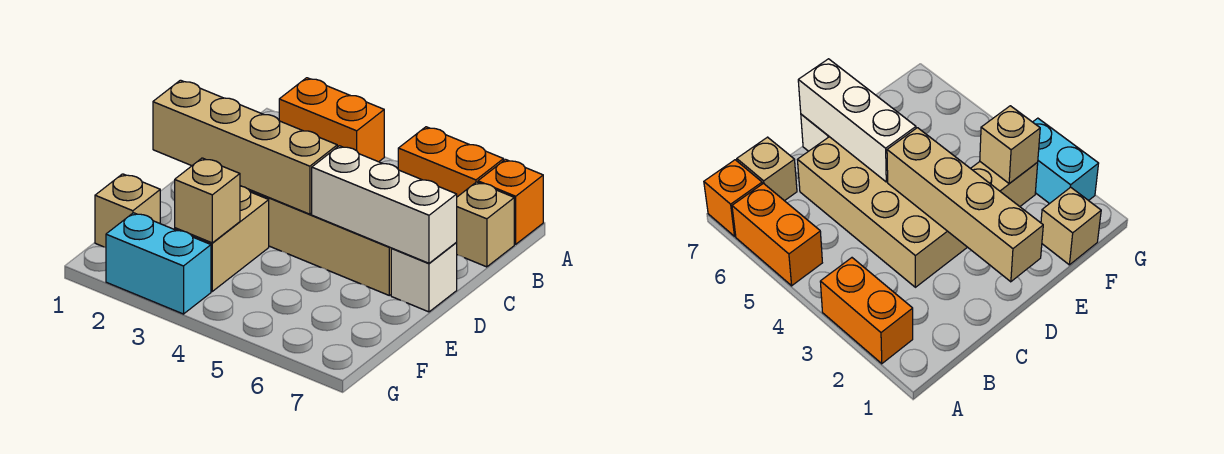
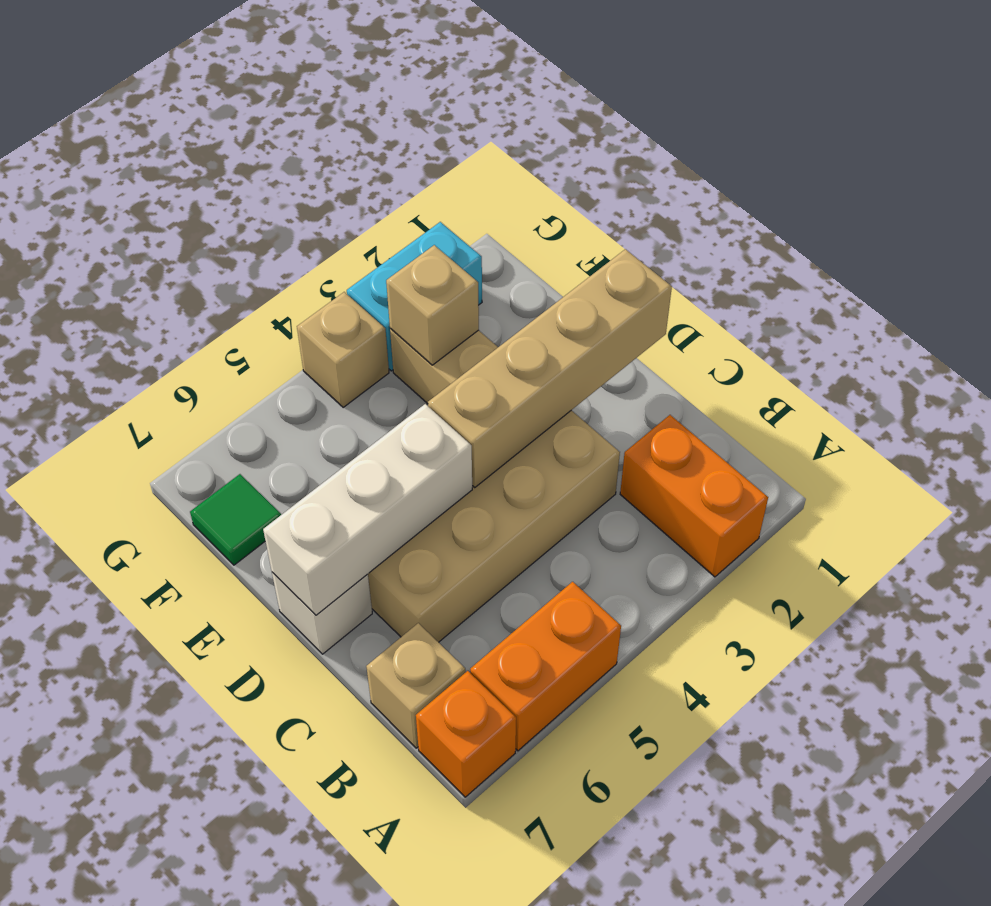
orange brick A2:A3 level 1 -> orange brick A2:B2 level 1
tan brick F1 level 1 -> tan brick G4 level 1
none -> green tile F7 level 1

